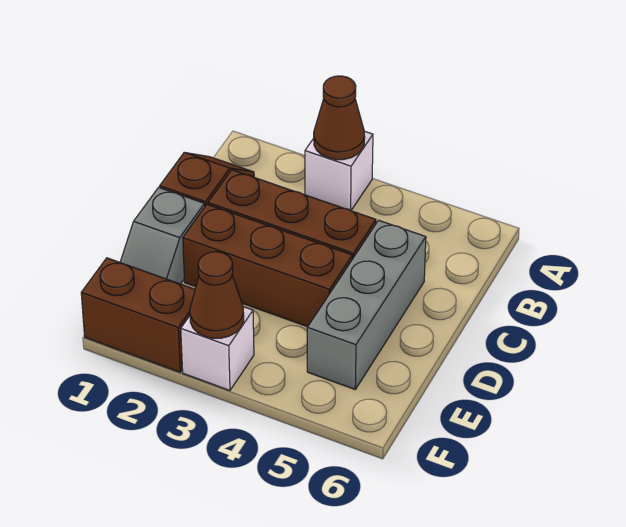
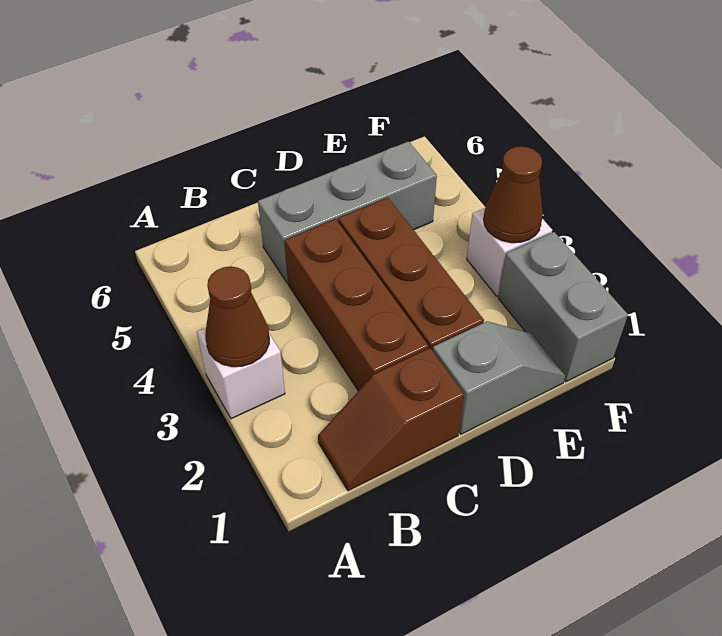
brown brick F1:F2 level 1 -> grey brick F1:F2 level 1

